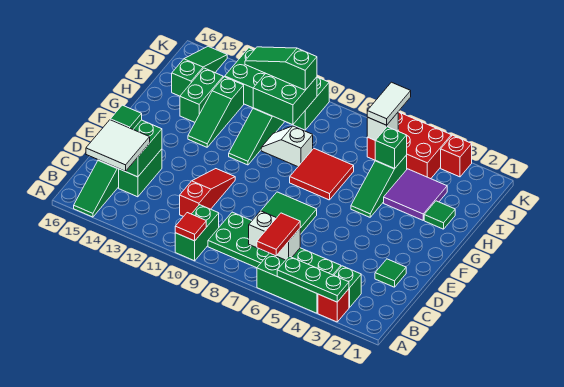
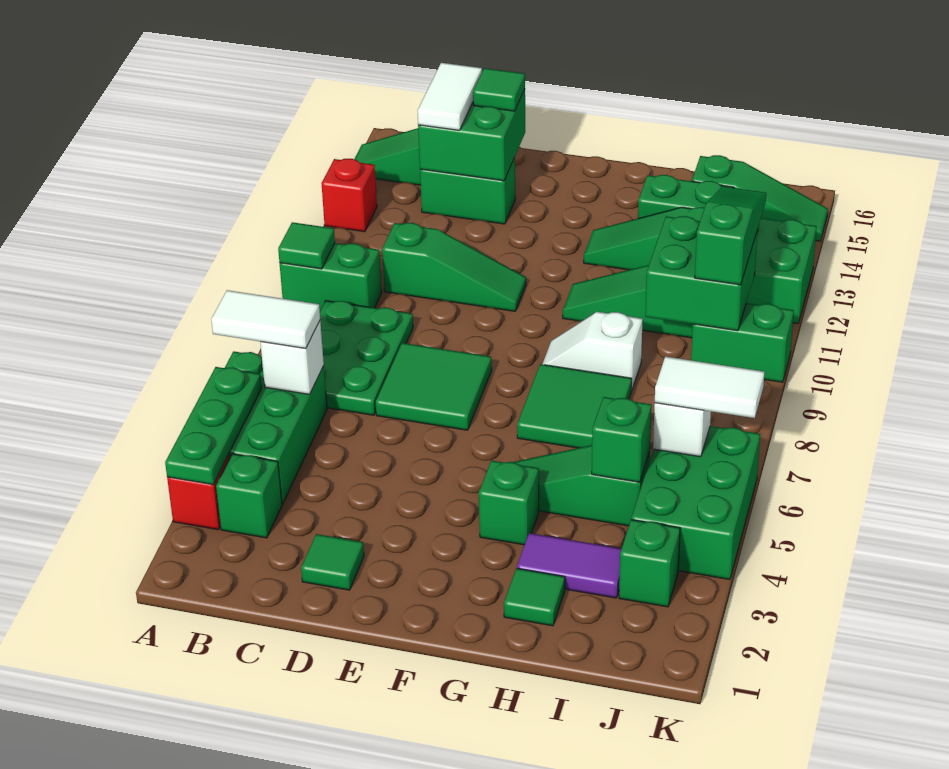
red tile A6:B6 level 3 -> white tile A6:B6 level 3
red tile A10 level 2 -> green tile A10 level 2
white brick B6:B7 level 2 -> white brick B6 level 2
white tile B14:C15 level 3 -> white tile C14:C15 level 3
red slope C11:E11 level 1 top C -> green slope C11:E11 level 1 top C
none -> green brick G4 level 1
red tile G7:H8 level 1 -> green tile G7:H8 level 1
purple tile H3:I4 level 1 -> purple tile H3:I3 level 1
white slope H9:H10 level 1 top 9 -> white slope G9:H9 level 1 top H
none -> green brick J3 level 1
red brick J4:K6 level 1 -> green brick J4:K6 level 1
red brick K3 level 1 -> red brick A13 level 1

